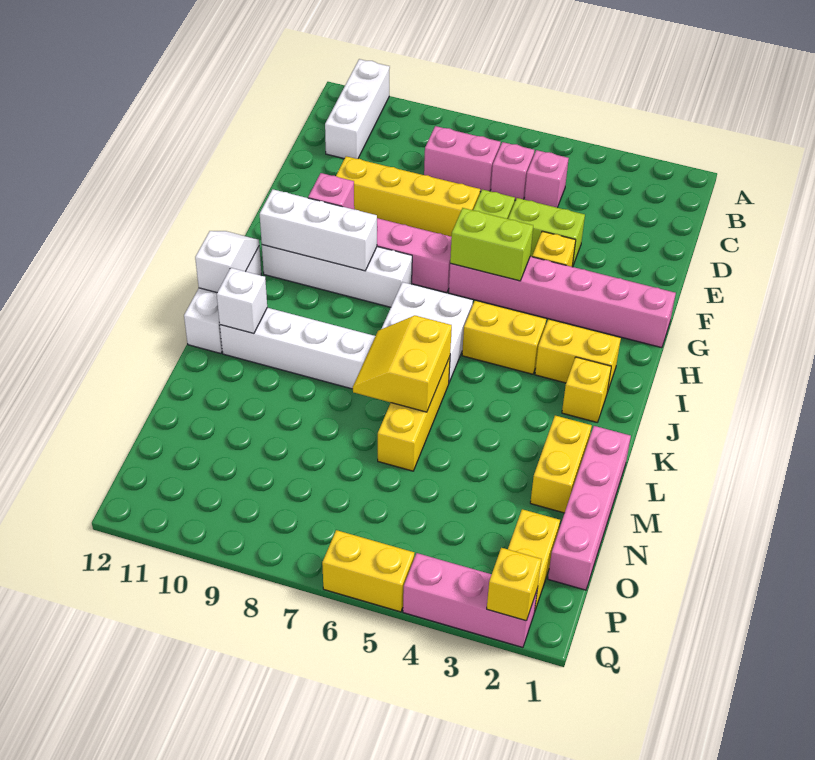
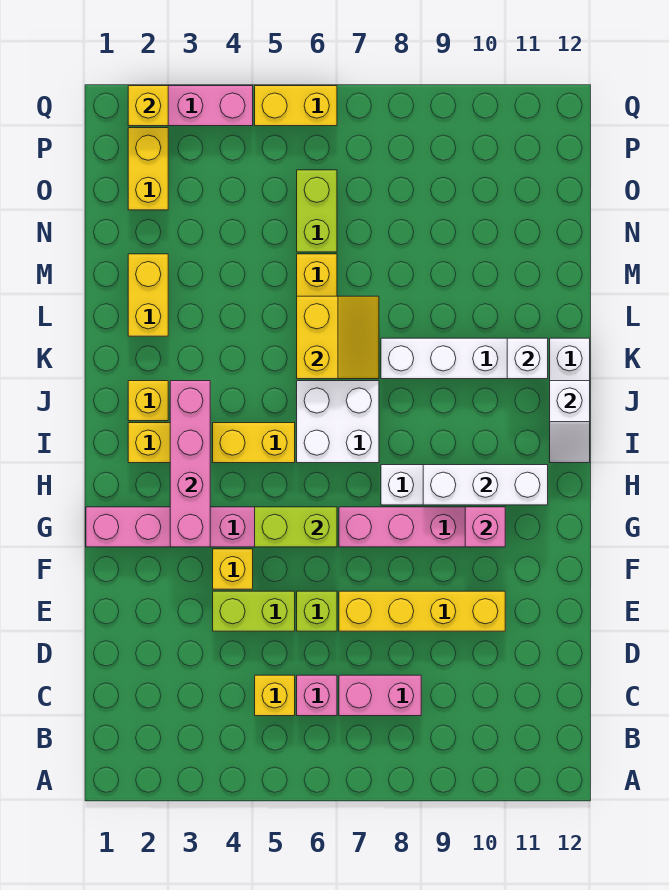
white brick A11:C11 level 1 -> none
pink brick C5 level 1 -> yellow brick C5 level 1
pink brick L1:O1 level 1 -> pink brick G3:J3 level 2
none -> lime brick N6:O6 level 1

